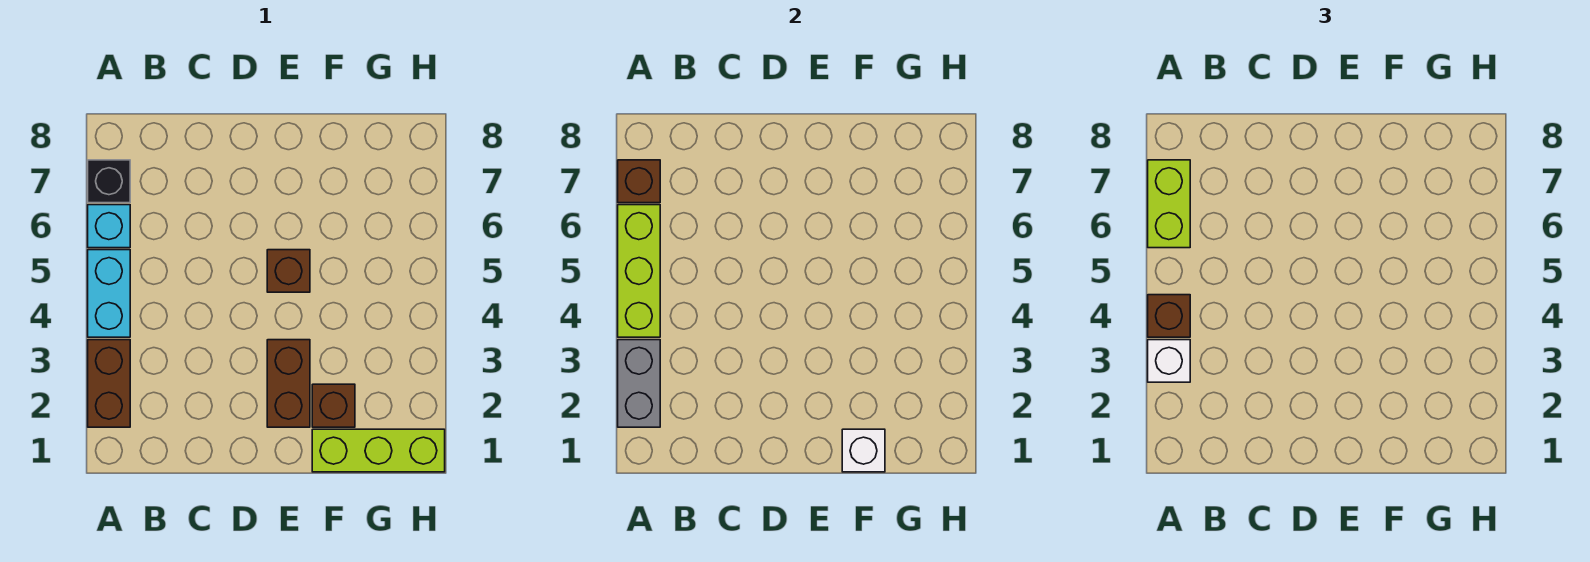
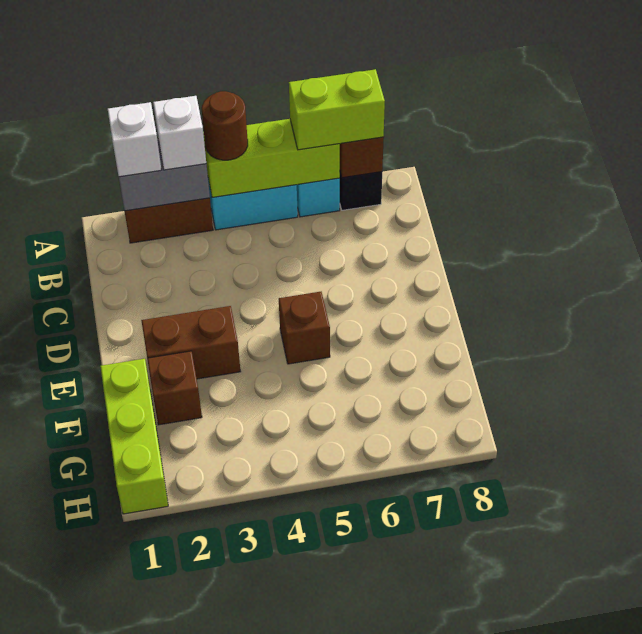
brown brick A4 level 3 -> brown round brick A4 level 3
white brick F1 level 2 -> white brick A2 level 3

